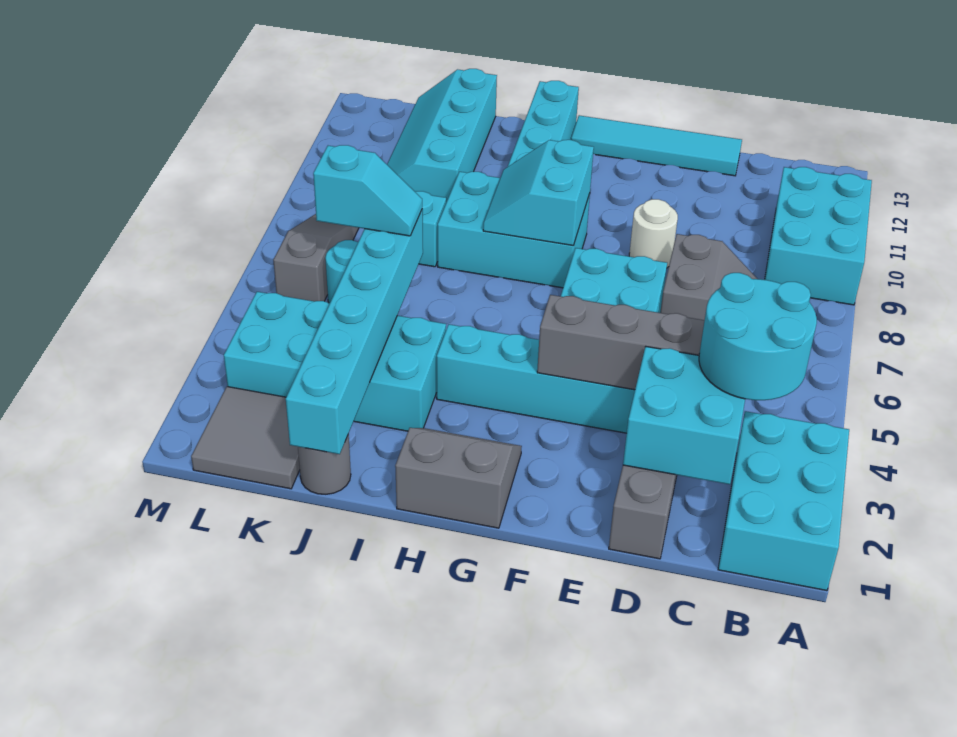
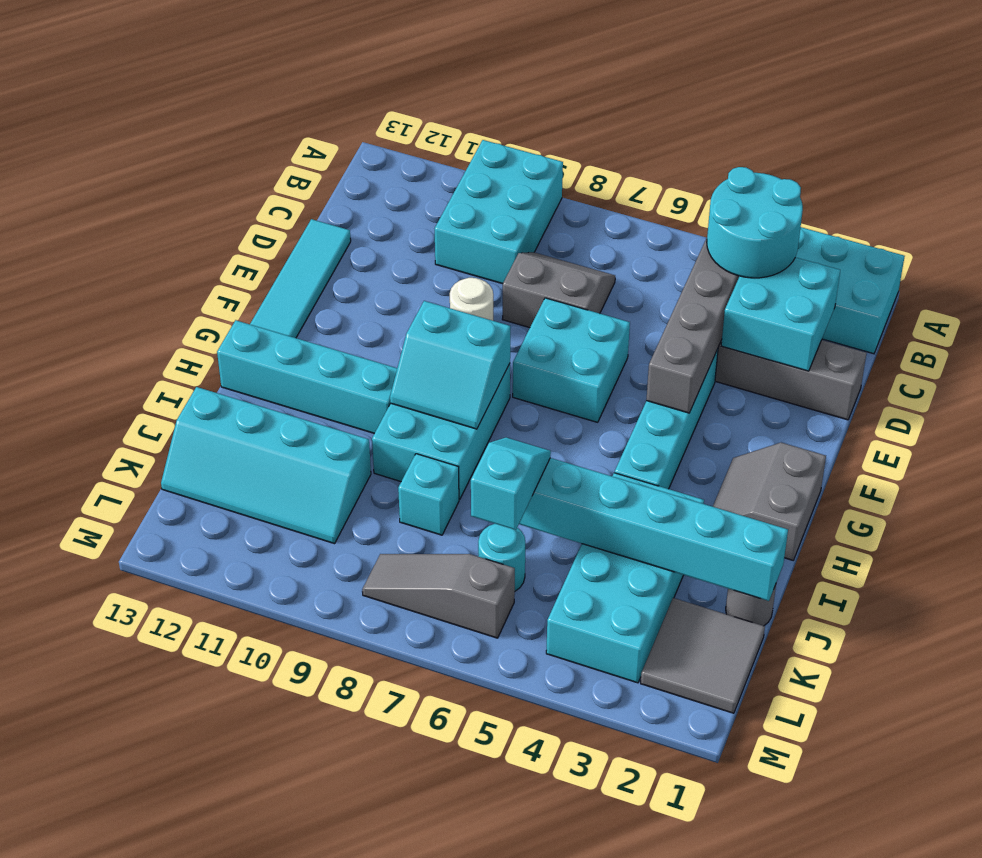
cyan brick A9:B11 level 1 -> cyan brick A9:C10 level 1

